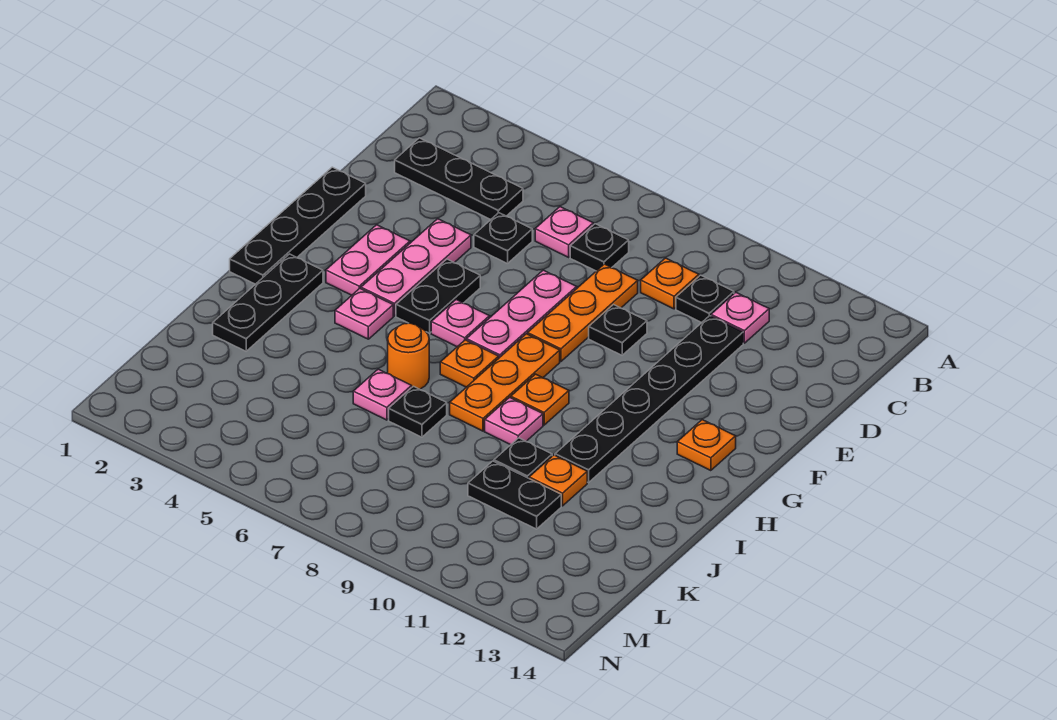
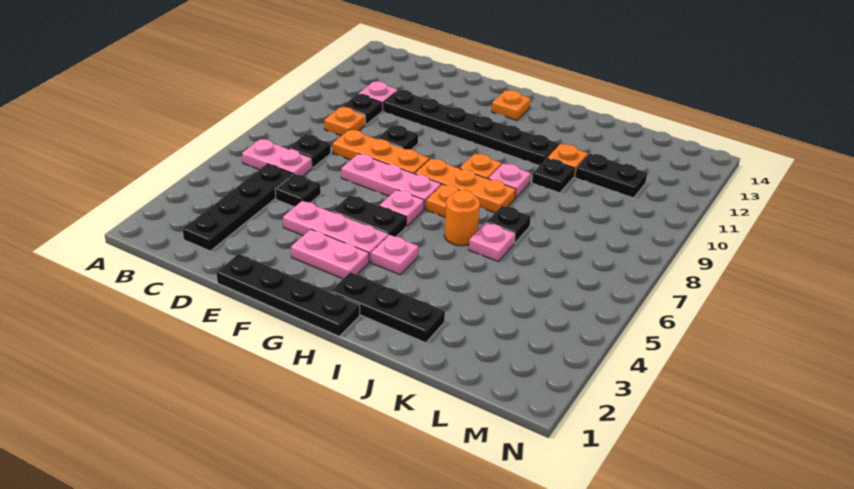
black plate C2:C4 level 1 -> black plate C2:C5 level 1
pink plate C6 level 1 -> pink plate B6:C6 level 1
black plate K10:K11 level 1 -> black plate K11:L11 level 1

